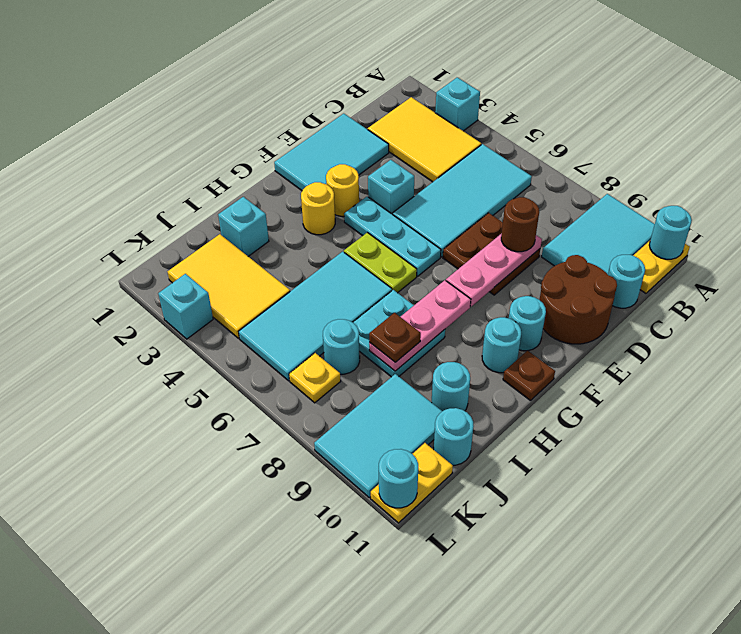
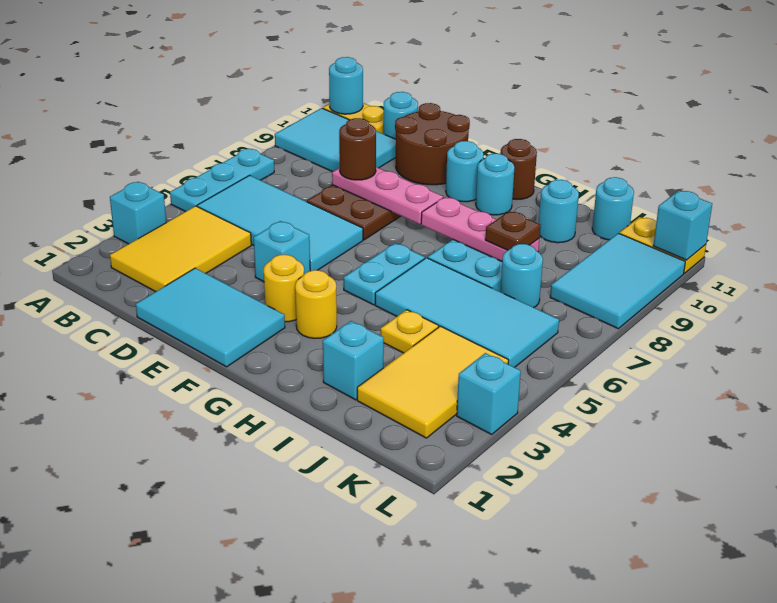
cyan plate F4:F6 level 1 -> cyan plate A5:A7 level 1
lime plate G5:G6 level 1 -> cyan plate G5:G6 level 1
brown plate G11 level 1 -> brown round brick G11 level 1
cyan tile J9:L10 level 1 -> cyan tile K8:L10 level 1
yellow plate K7 level 1 -> yellow plate I4 level 1
cyan round brick L11 level 2 -> cyan brick L11 level 2

